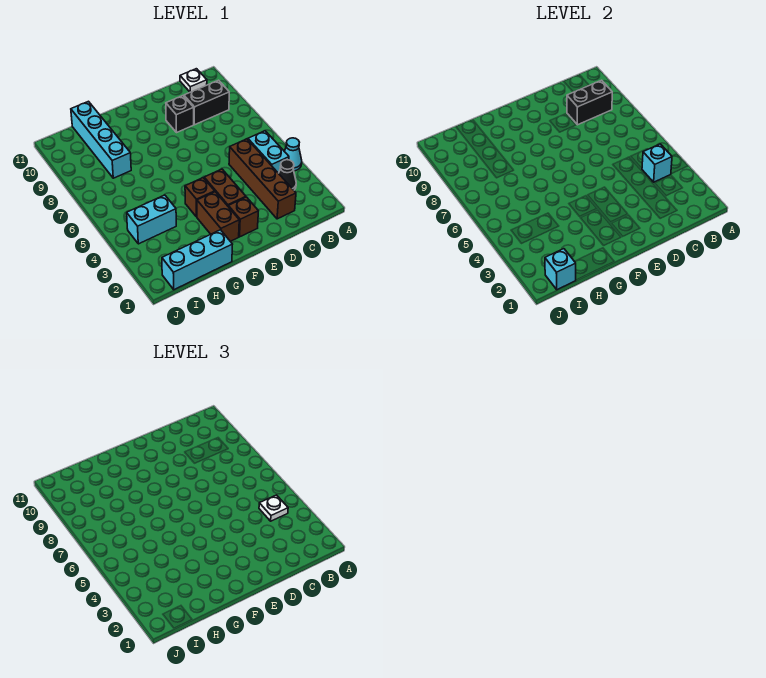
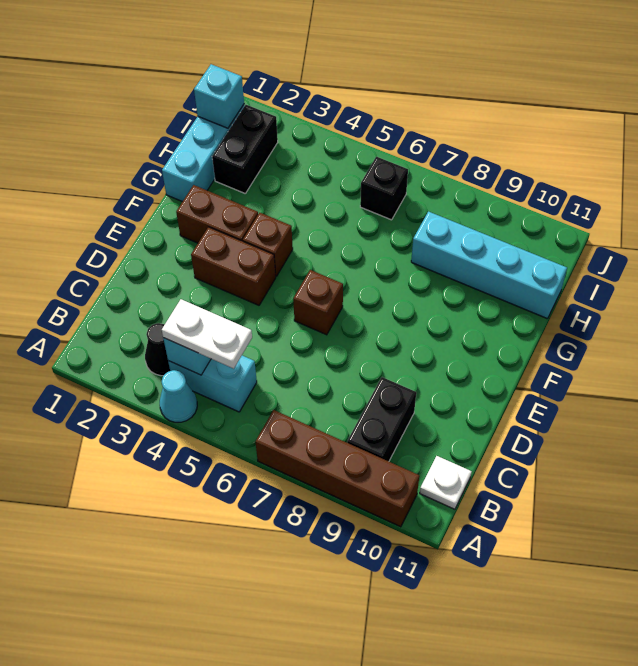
white plate B4 level 3 -> white plate B4:B5 level 3
black brick B9:C9 level 2 -> black brick H2:I2 level 1
brown brick C2:C5 level 1 -> brown brick A7:A10 level 1
black brick D9 level 1 -> black brick I6 level 1
brown brick E2 level 1 -> brown brick E6 level 1
cyan brick H4:I4 level 1 -> none

